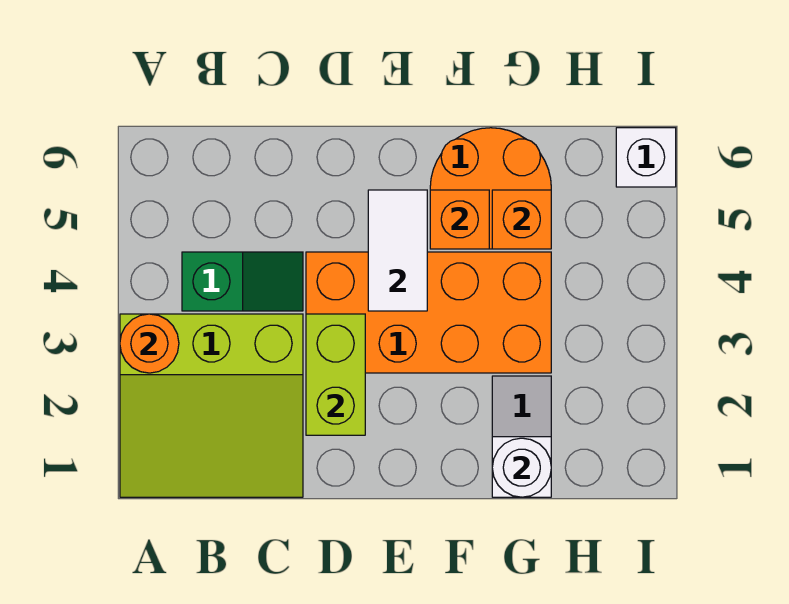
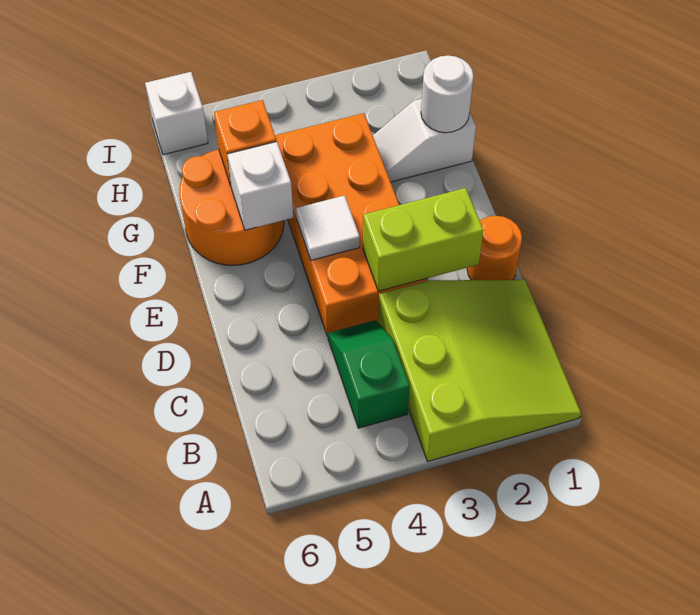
orange round brick A3 level 2 -> orange round brick D1 level 1
white tile E4:E5 level 2 -> white tile E4 level 2
orange brick F5 level 2 -> white brick F5 level 2

